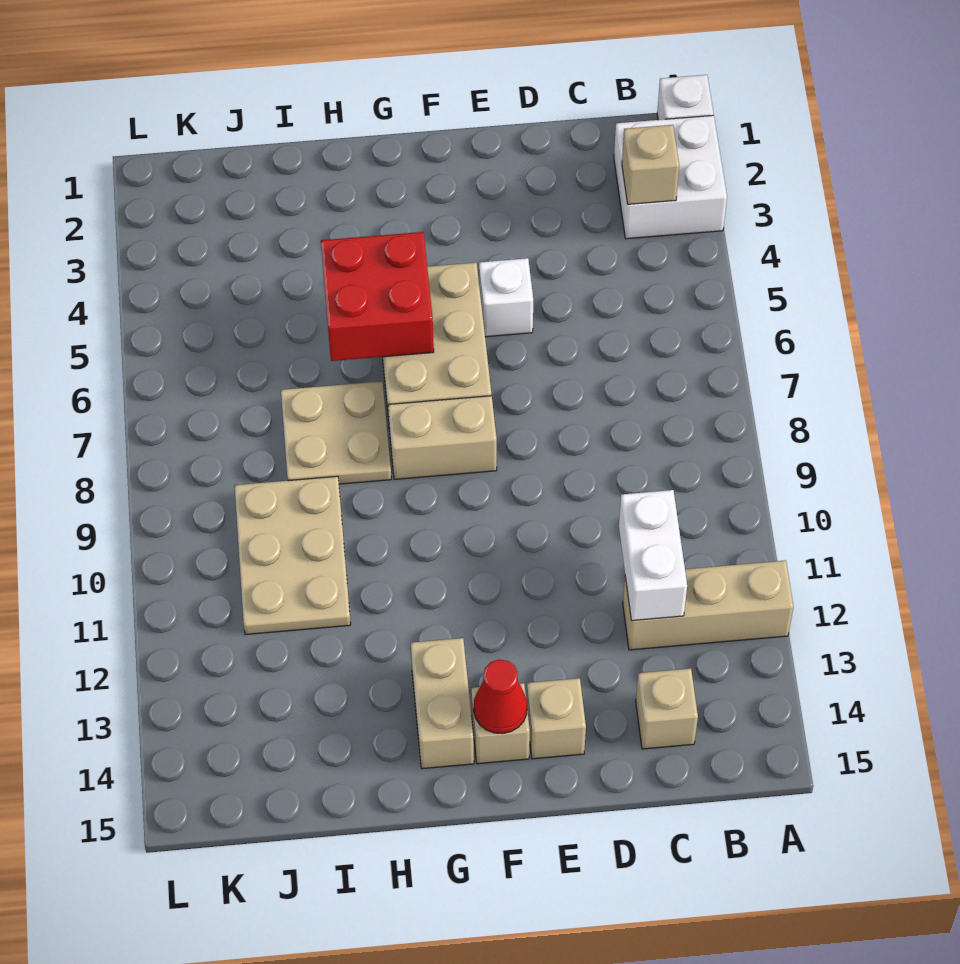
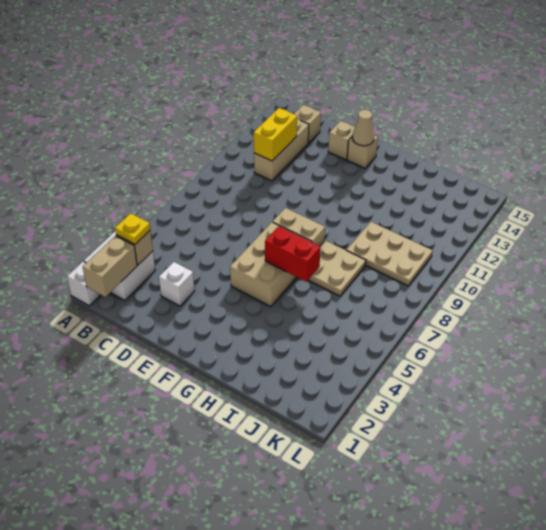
tan brick A12:C12 level 1 -> tan brick C11:C13 level 1
none -> yellow plate B3 level 3
white brick C11:C12 level 2 -> yellow brick C11:C12 level 2
white brick E5 level 1 -> white brick D3 level 1
red cone F14 level 2 -> tan cone F14 level 2
red brick G5:H6 level 2 -> red brick G6:H6 level 2
tan brick G13:G14 level 1 -> tan brick B1:B2 level 2
tan plate I9:J11 level 1 -> tan plate I9:K10 level 1

